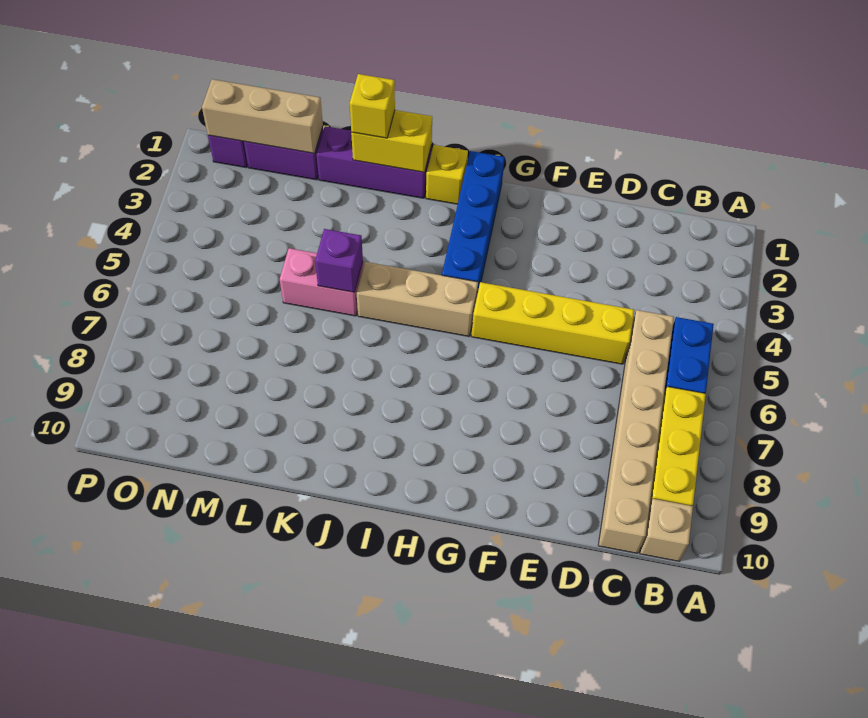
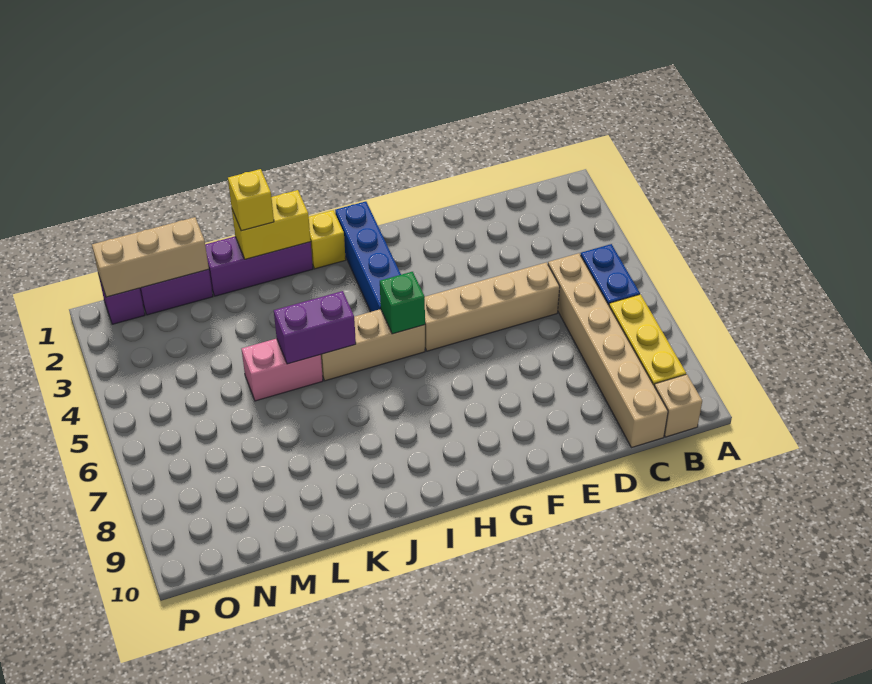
yellow brick D5:G5 level 1 -> tan brick D5:G5 level 1
none -> green brick H5 level 2
purple brick K5 level 2 -> purple brick J5:K5 level 2

